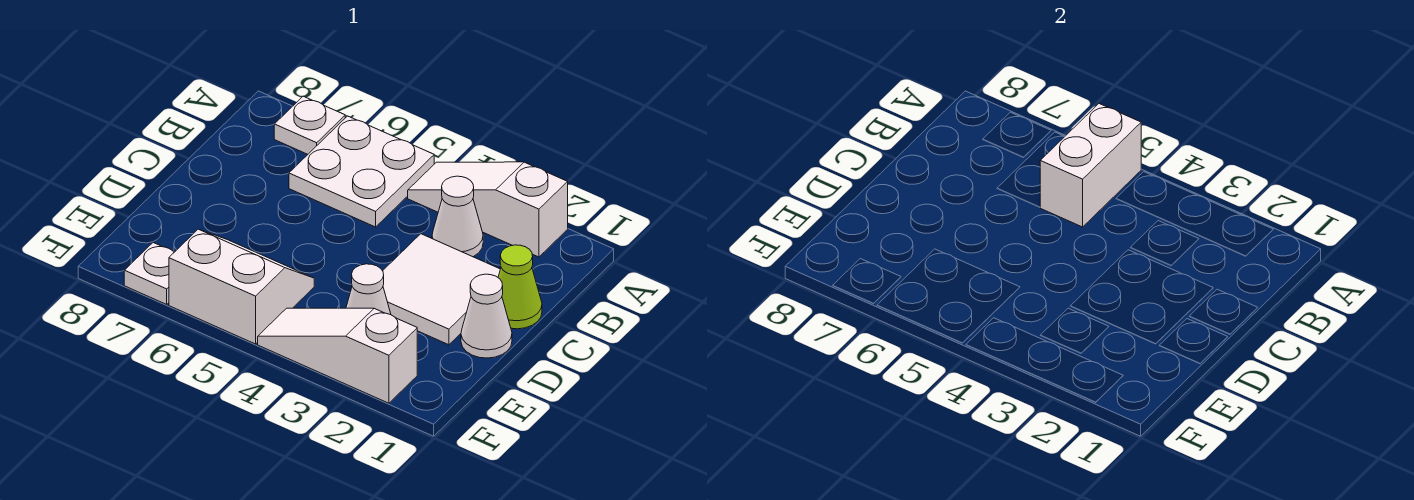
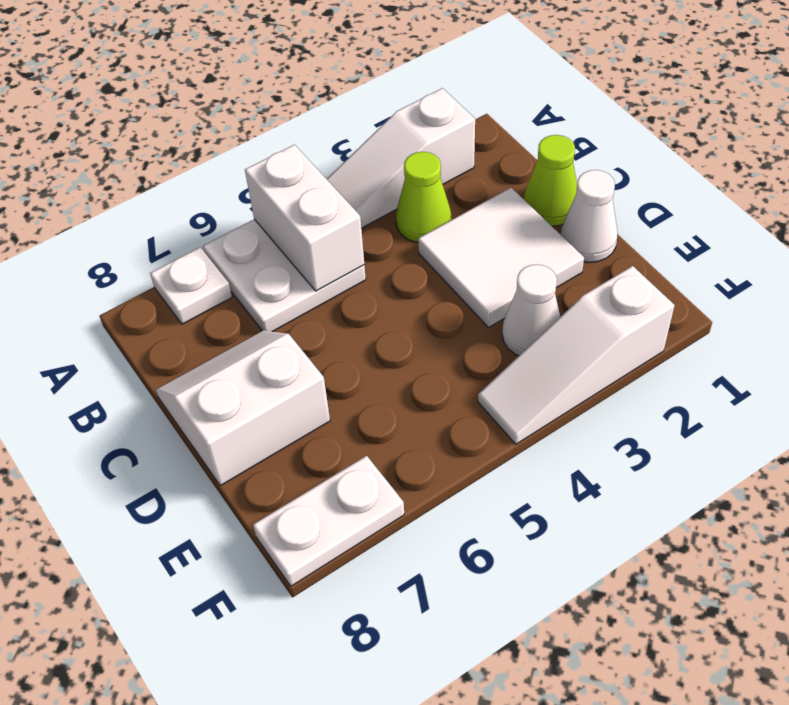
white cone B3 level 1 -> lime cone B3 level 1
white slope E5:F6 level 1 top F -> white slope C7:D8 level 1 top D
white plate F7 level 1 -> white plate F7:F8 level 1

